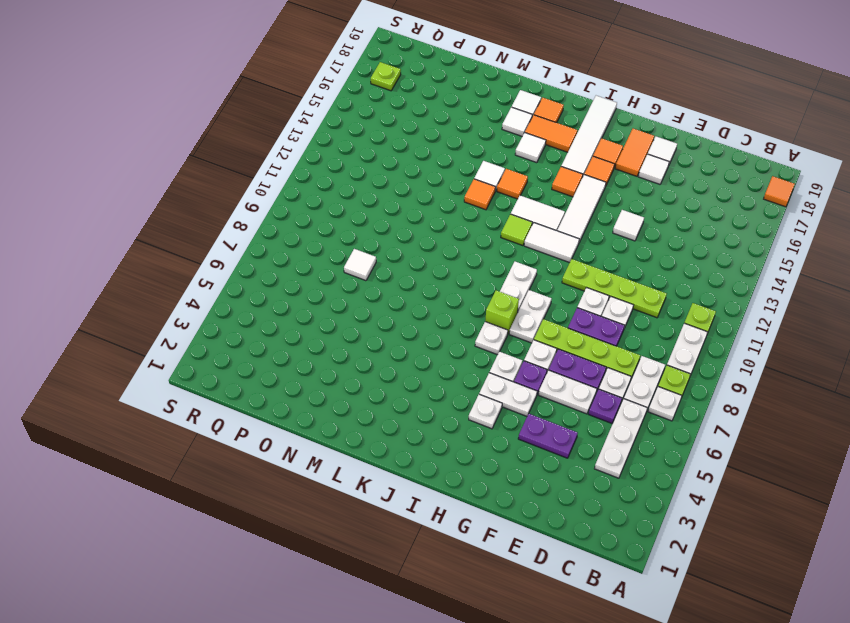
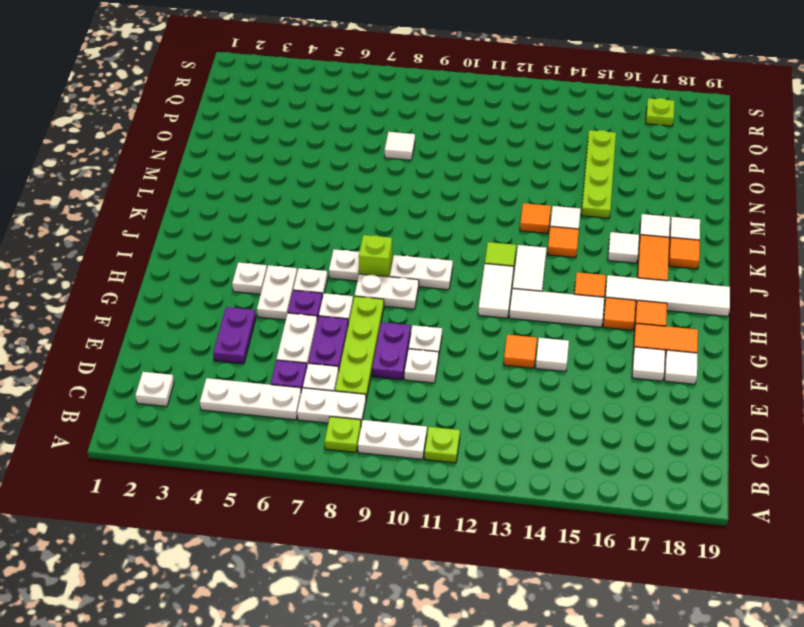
orange tile A18 level 1 -> orange tile F13 level 1
white plate B7 level 1 -> white plate C2 level 1
lime plate D11:G11 level 1 -> lime plate M15:P15 level 1

